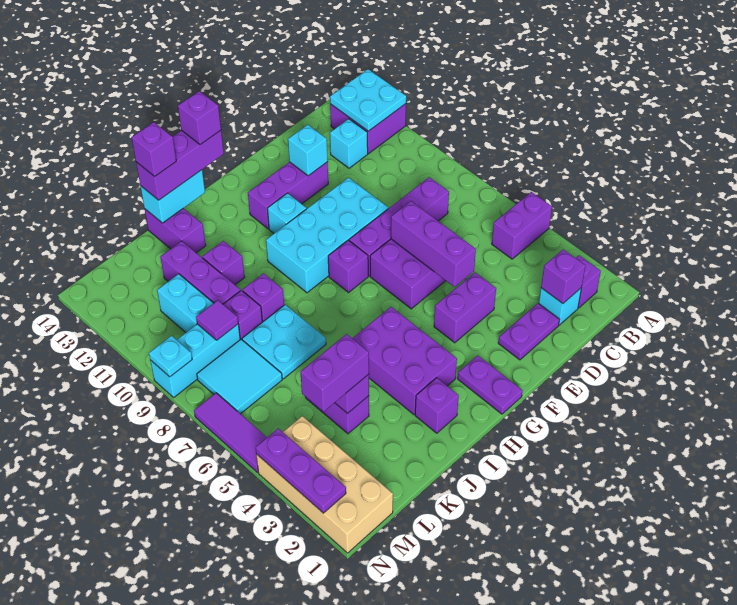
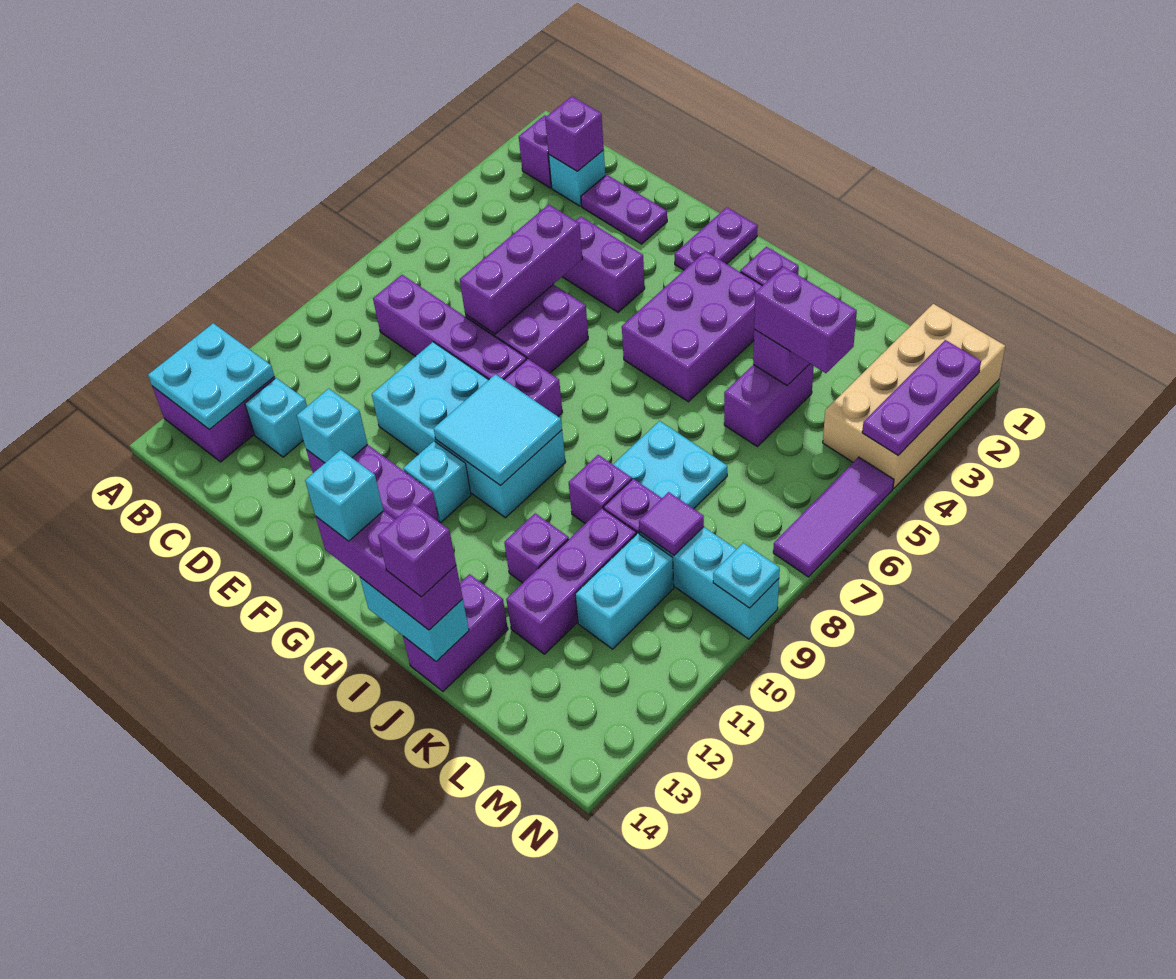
purple brick A5:B5 level 1 -> none
purple brick H14 level 4 -> cyan brick H14 level 4
cyan tile L7:M8 level 1 -> cyan tile G9:H10 level 2

